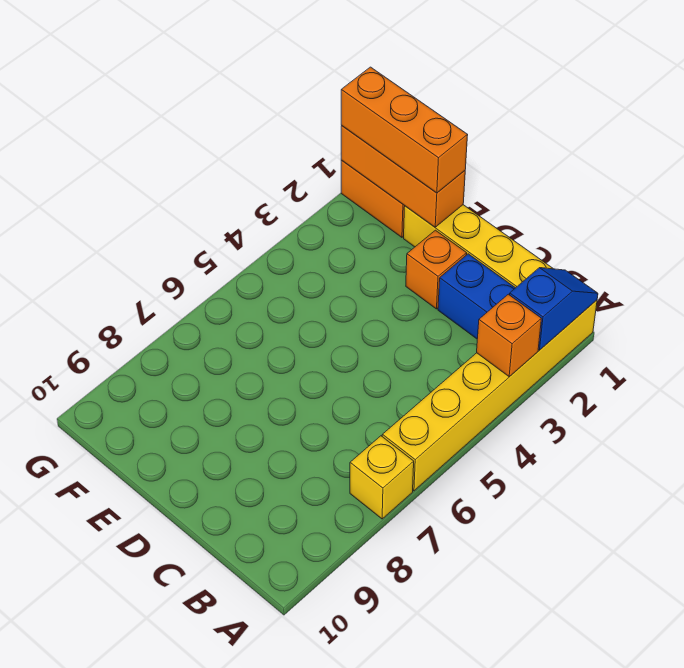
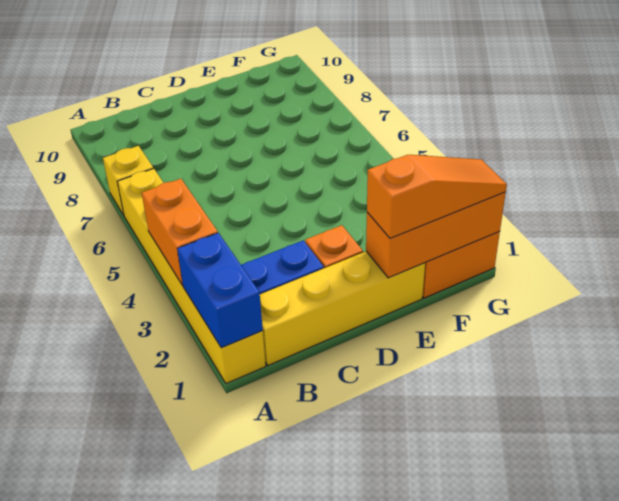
blue slope A1:A2 level 2 top 2 -> blue brick A1:A2 level 2
orange brick A3 level 2 -> orange brick A3:A4 level 2
orange brick E1:G1 level 3 -> orange slope E1:G1 level 3 top E

